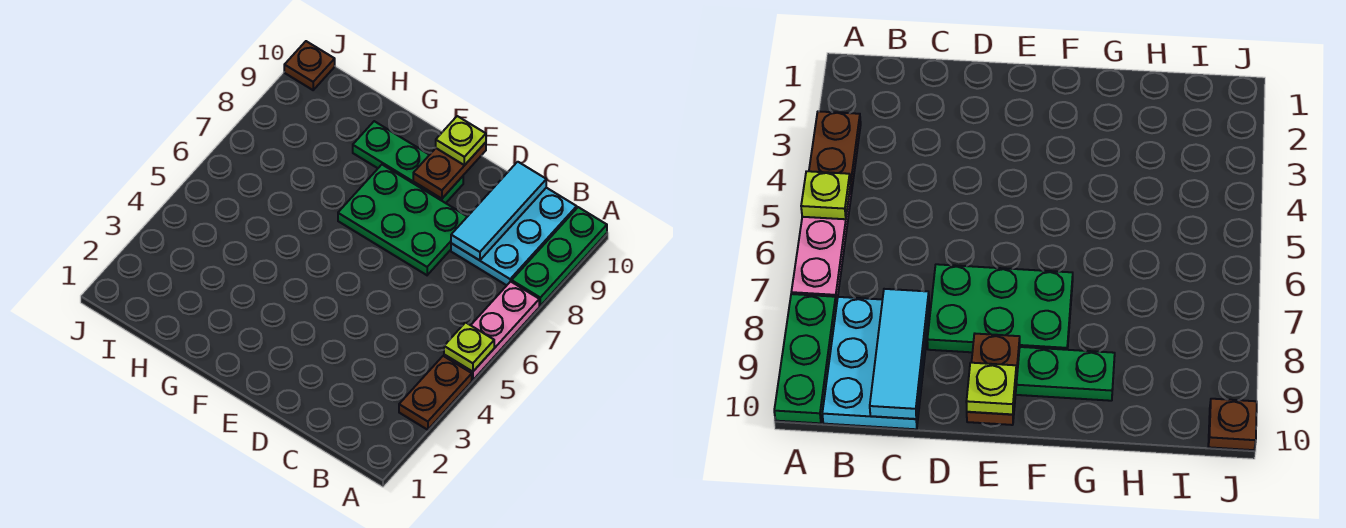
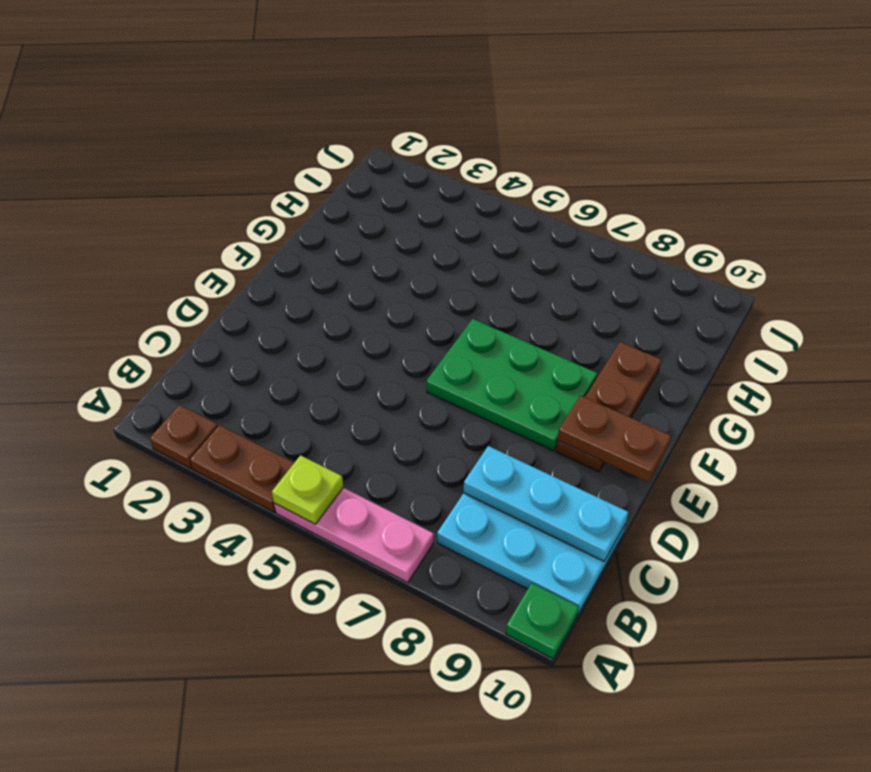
green plate A8:A10 level 1 -> green plate A10 level 1
cyan tile C8:C10 level 2 -> cyan plate C8:C10 level 2
green plate D7:F8 level 1 -> green plate E6:F8 level 1
green plate E9:G9 level 1 -> brown plate E9:G9 level 1
lime plate E10 level 3 -> none
brown plate J10 level 1 -> brown plate A2 level 1

